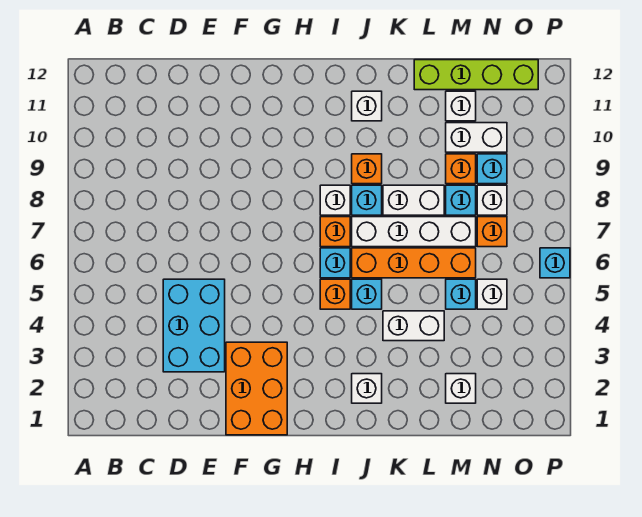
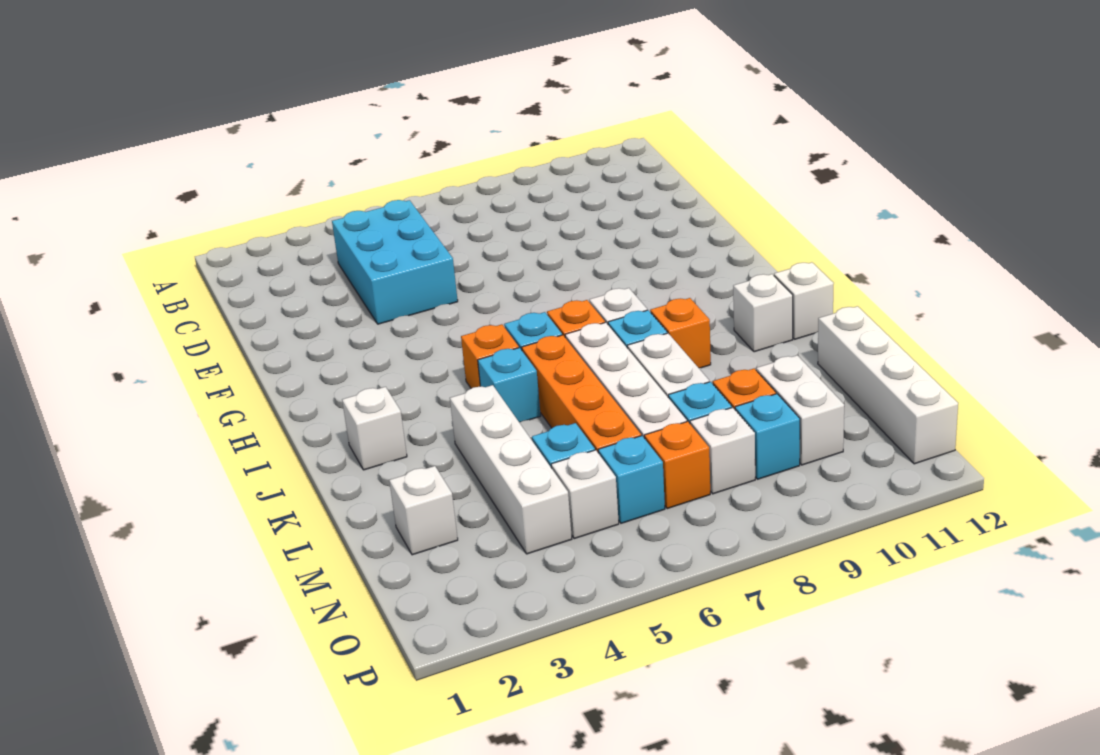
cyan brick D3:E5 level 1 -> cyan brick C4:E5 level 1
orange brick F1:G3 level 1 -> none
white brick K4:L4 level 1 -> white brick K4:N4 level 1
lime brick L12:O12 level 1 -> white brick L12:O12 level 1
white brick M11 level 1 -> white brick J12 level 1
cyan brick P6 level 1 -> cyan brick N6 level 1

